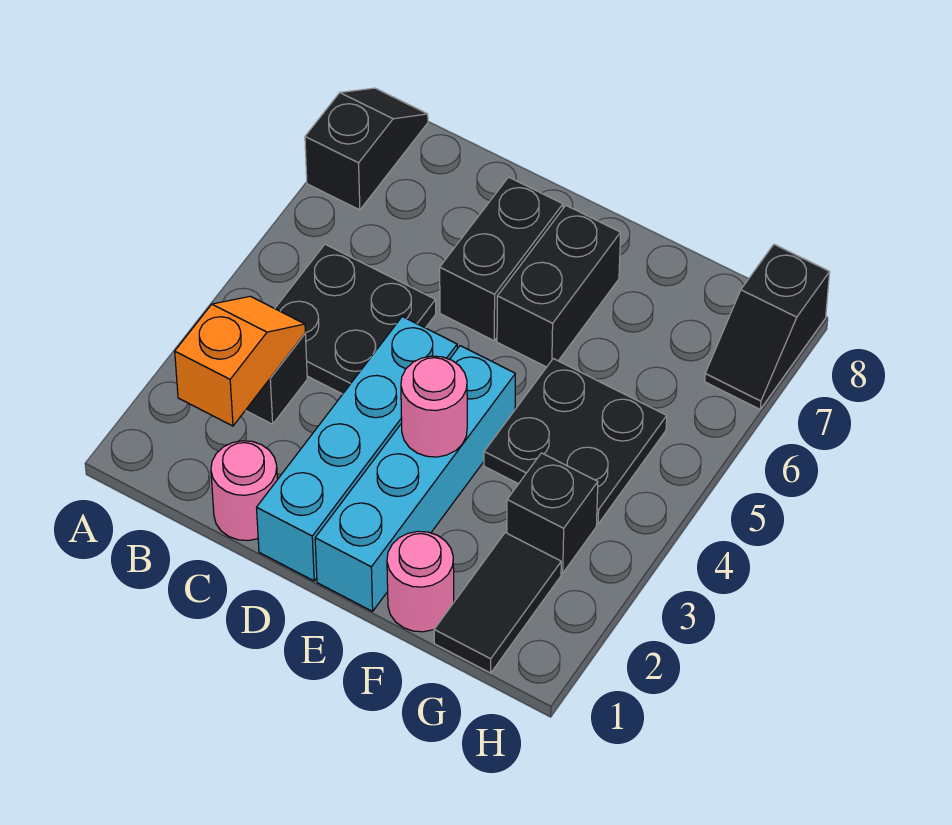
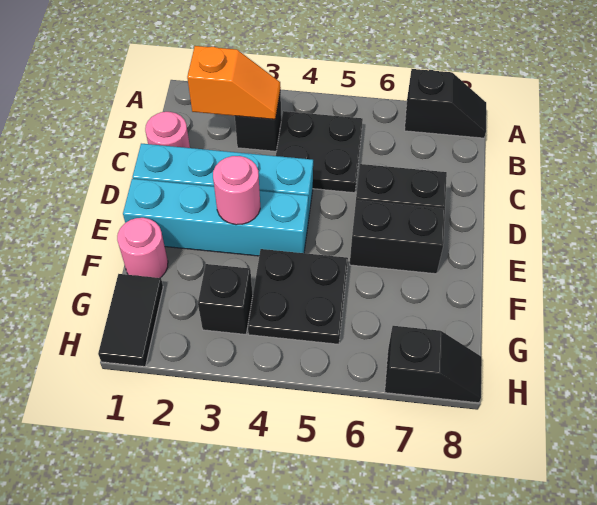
black tile G1:G2 level 1 -> black tile G1:H1 level 1
black slope H7:H8 level 1 top 8 -> black slope H7:H8 level 1 top 7

